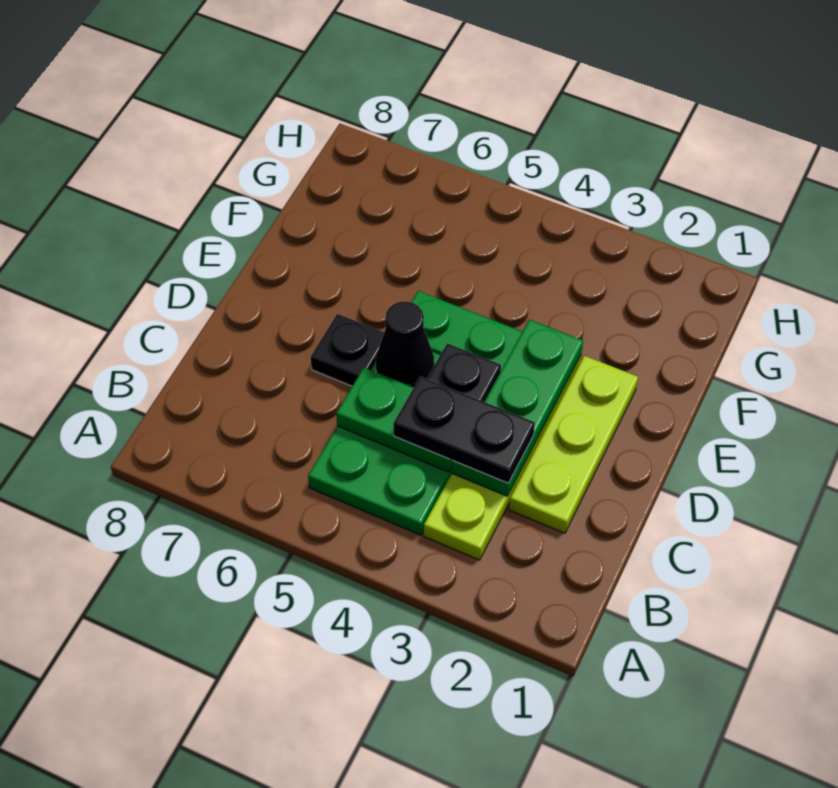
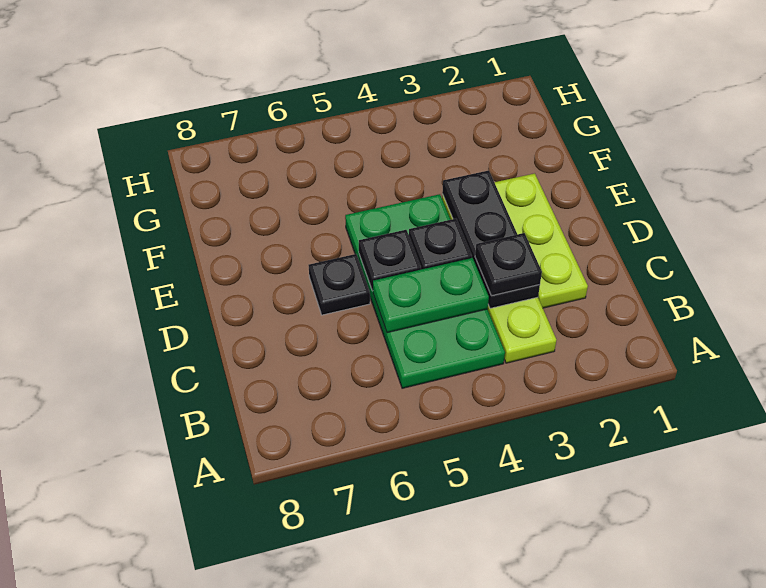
green plate C3:E3 level 2 -> black plate C3:E3 level 2
black plate C3:C4 level 3 -> black plate C3 level 3
black cone D5 level 2 -> black plate D5 level 2

